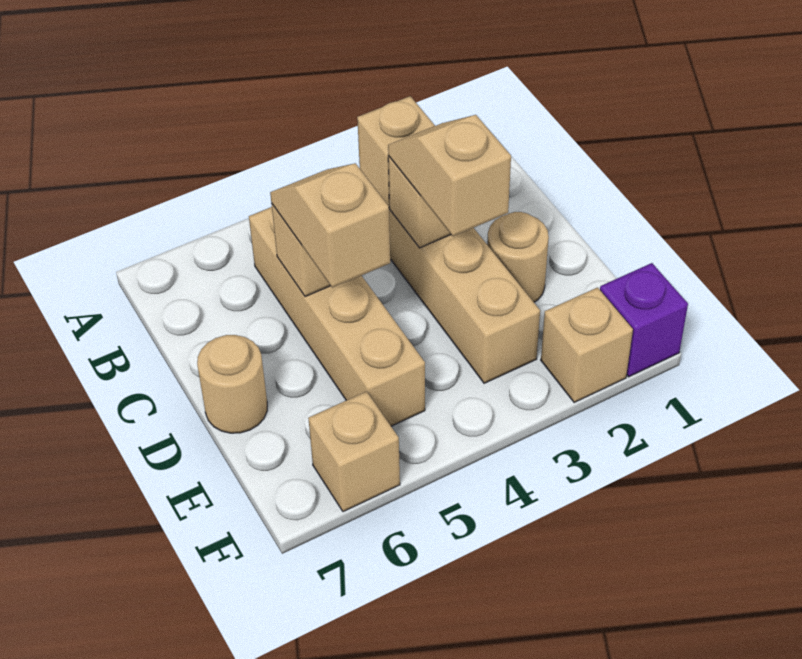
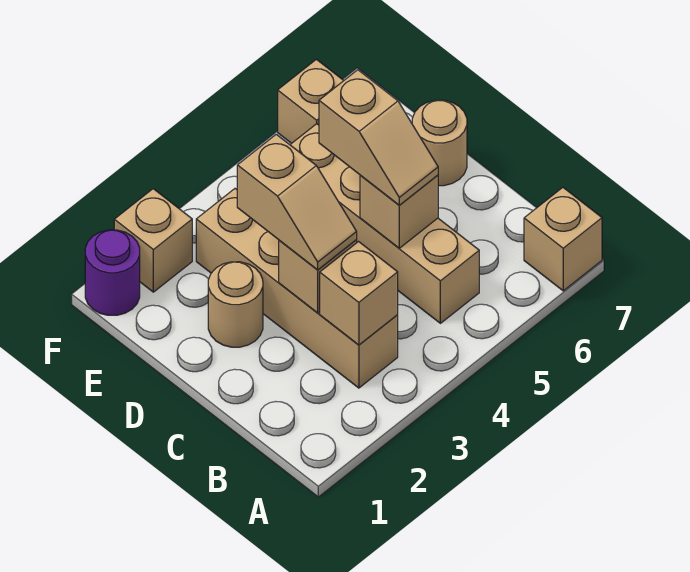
none -> tan brick A7 level 1
purple brick F1 level 1 -> purple round brick F1 level 1

